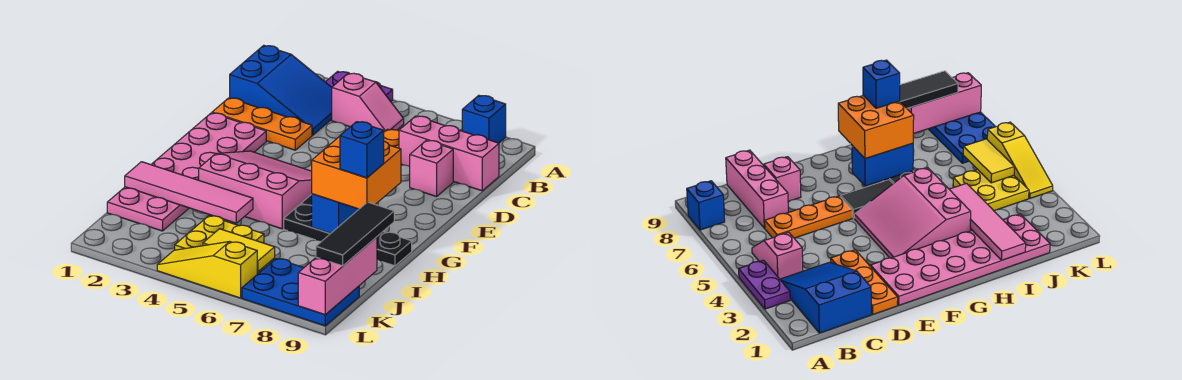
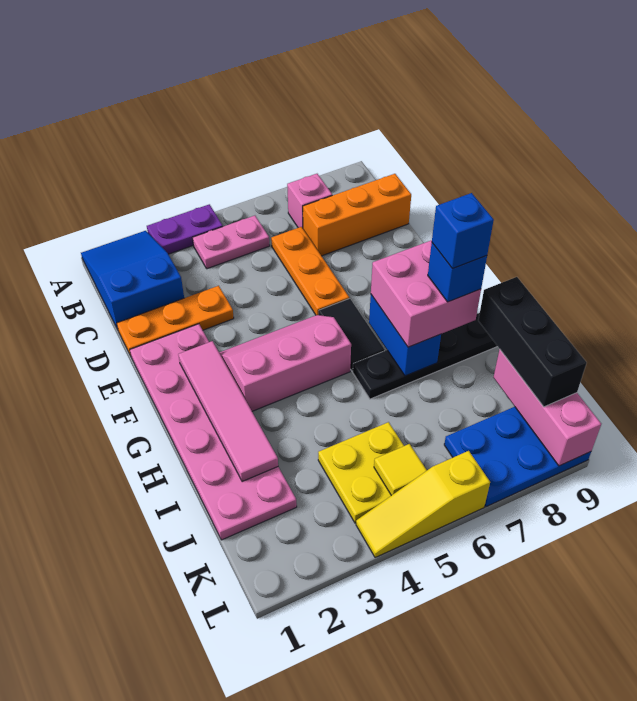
blue brick A8 level 1 -> blue brick H8 level 5
blue slope B1:C3 level 1 top 1 -> blue slope A1:C2 level 1 top C
pink slope B4:B5 level 1 top 4 -> pink plate B4:B5 level 1
pink brick C7:C9 level 1 -> orange brick C7:C9 level 1
pink brick D8 level 1 -> pink brick B7 level 1
pink slope F3:H5 level 1 top H -> pink slope F3:G5 level 1 top G
orange brick G7:H8 level 3 -> pink brick G7:H8 level 3
pink tile I1:I4 level 2 -> pink tile F2:I2 level 2
black tile I9:K9 level 3 -> black brick I9:K9 level 3
yellow tile K5:K6 level 2 -> yellow tile K5 level 2

